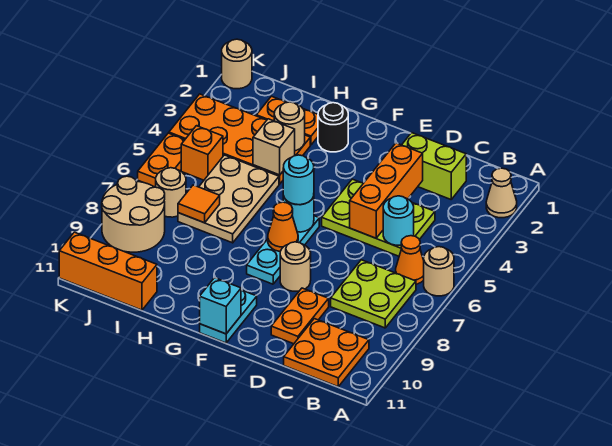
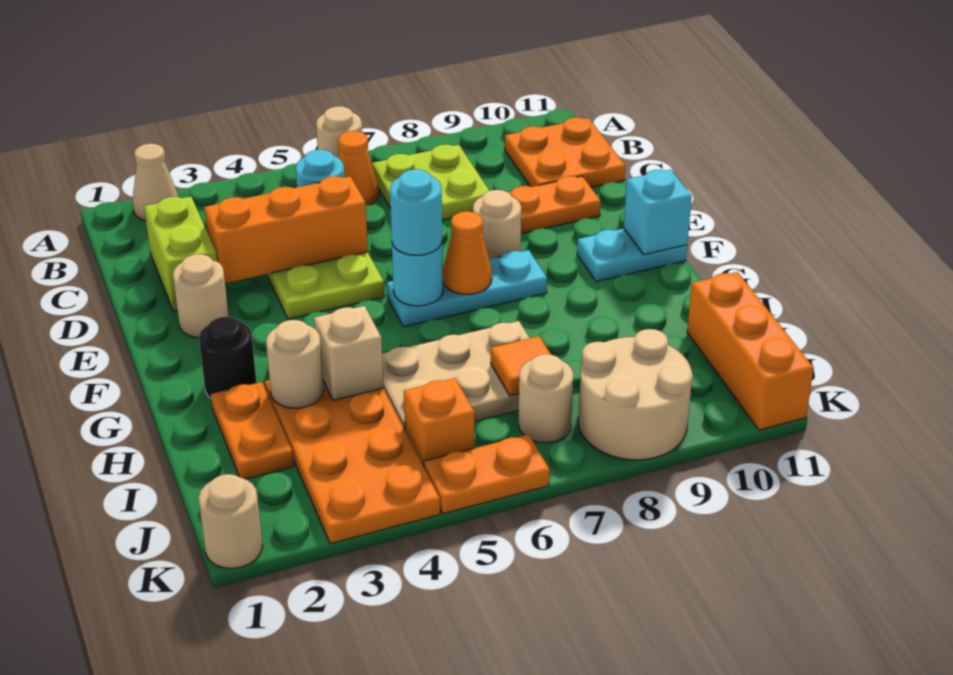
none -> tan round brick E2 level 1

